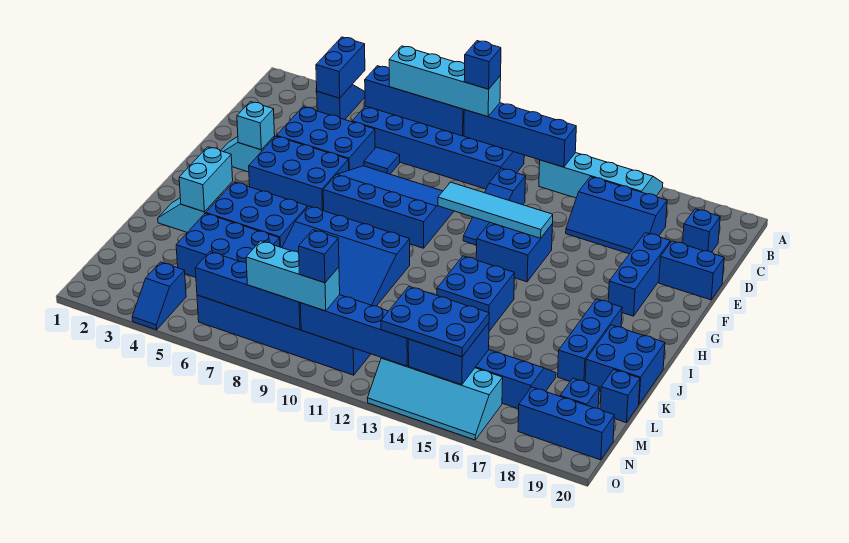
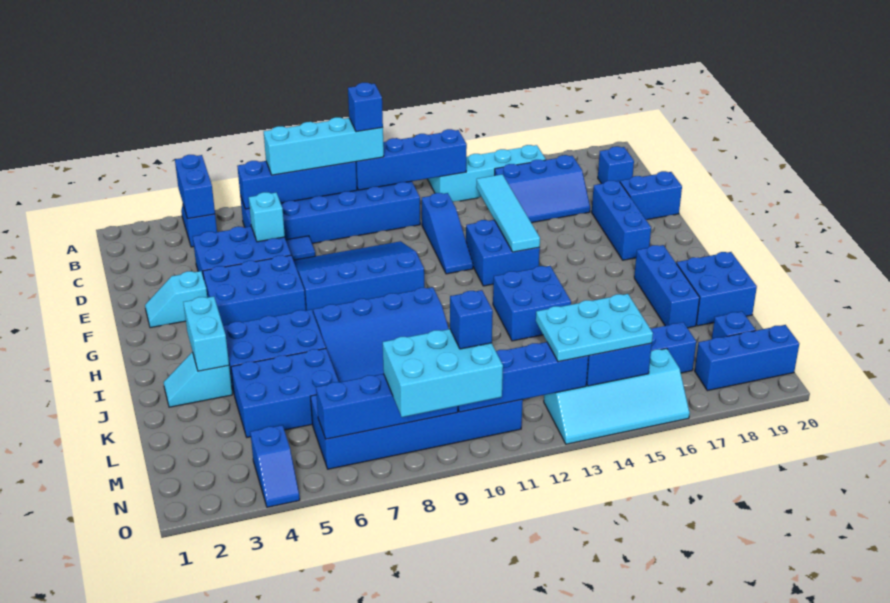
cyan brick F3 level 2 -> cyan brick D6 level 2
cyan tile F11:F14 level 2 -> cyan tile D14:G14 level 2
blue brick L20 level 1 -> none
blue plate M13:N15 level 3 -> cyan plate M13:N15 level 3
cyan brick N8:N10 level 3 -> cyan brick N8:O10 level 3

